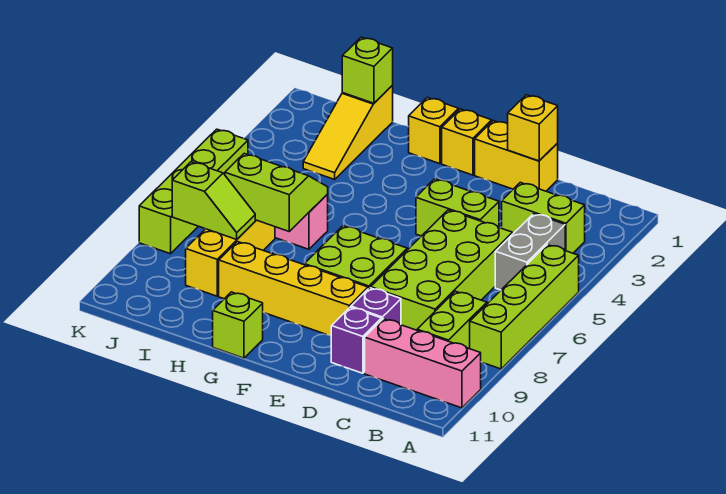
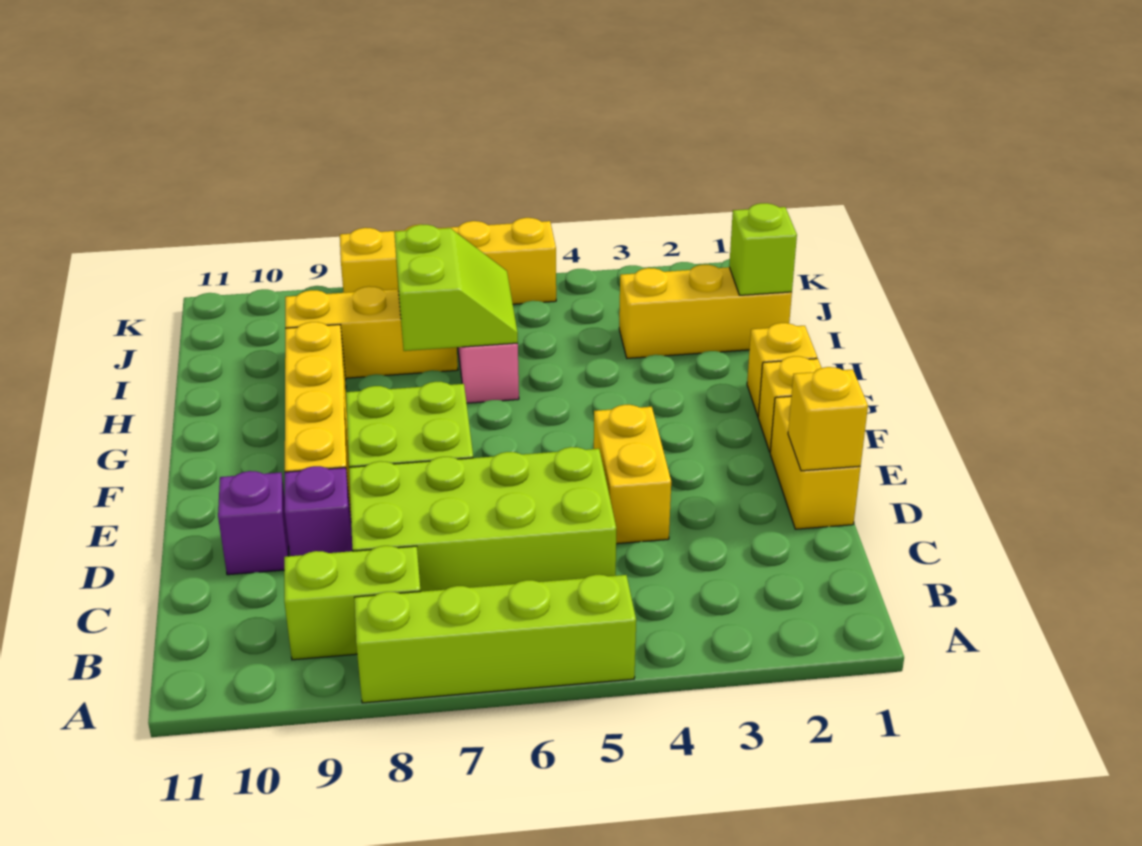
pink brick A10:C10 level 1 -> none
lime brick B3:C3 level 1 -> none
grey brick B4:B5 level 1 -> none
lime brick D4:E4 level 1 -> yellow brick D4:E4 level 1
lime brick G11 level 1 -> none
yellow slope I1:I3 level 1 top 1 -> yellow brick I1:I3 level 1
lime slope I8:J8 level 2 top J -> none
lime brick K5:K8 level 1 -> yellow brick K5:K8 level 1

